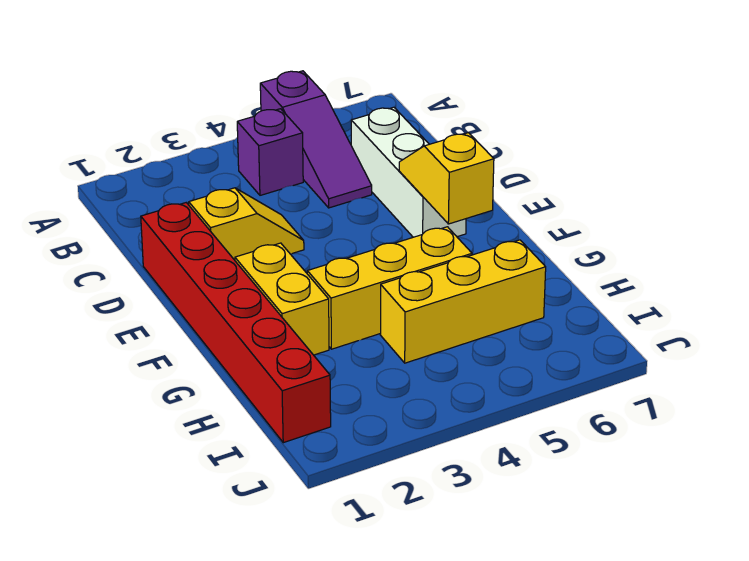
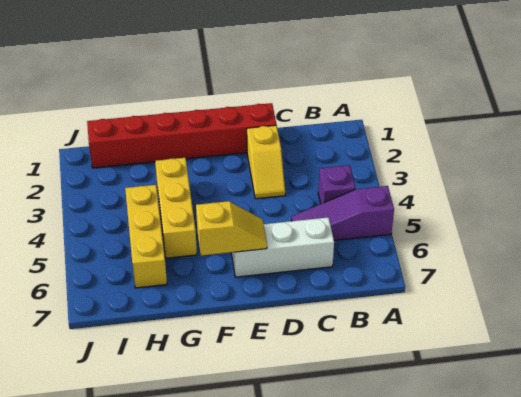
yellow brick F2:G2 level 1 -> none

